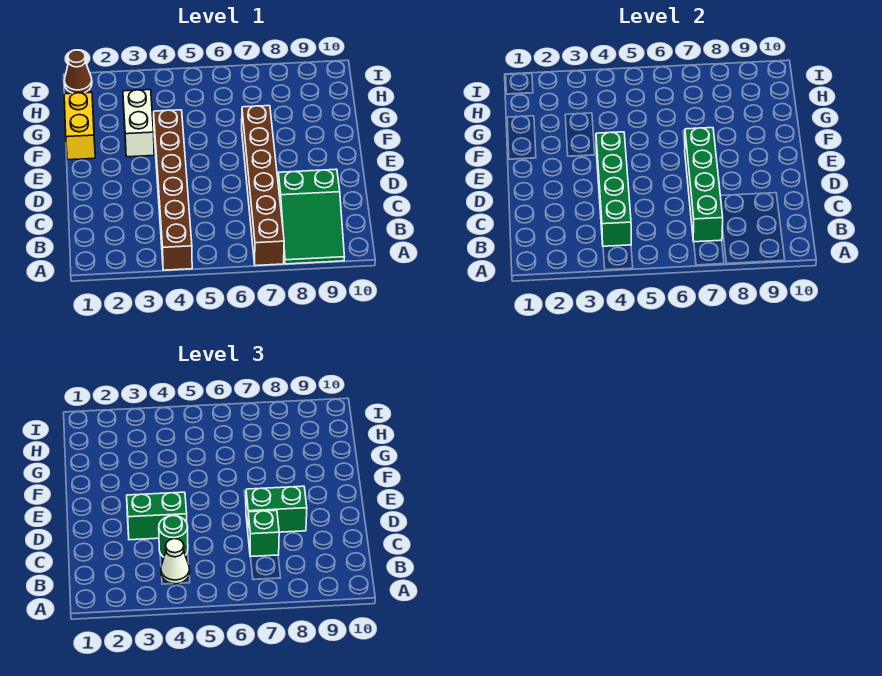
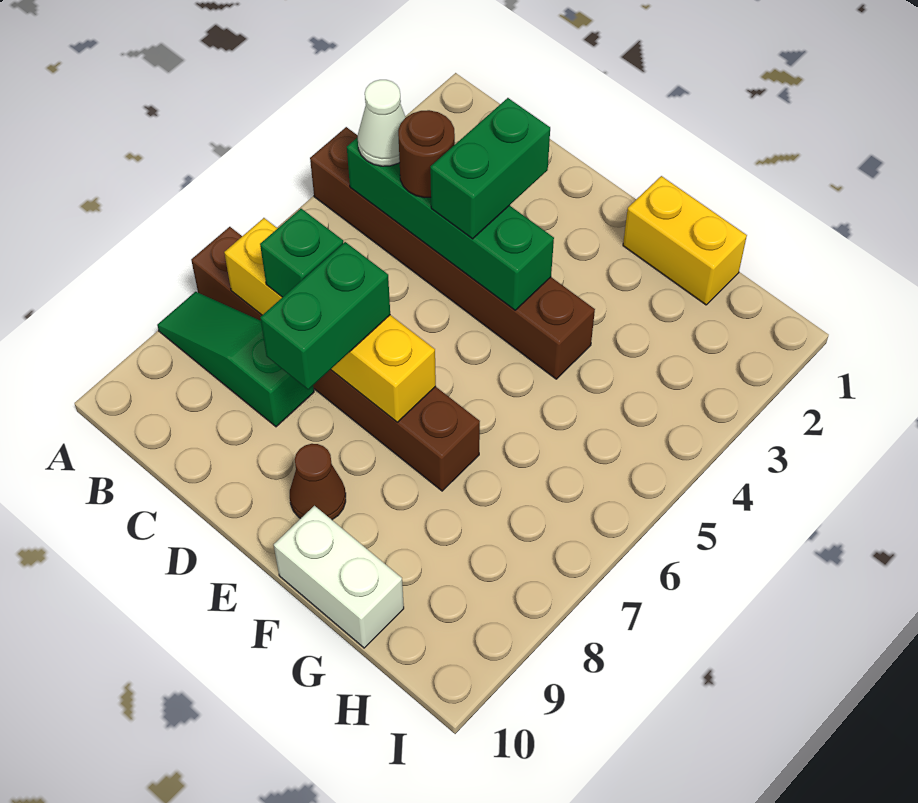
green slope A8:C9 level 1 top C -> green slope A8:C8 level 1 top C
green brick B7:E7 level 2 -> yellow brick B7:E7 level 2
green round brick C4 level 3 -> brown round brick C4 level 3
white brick F3:G3 level 1 -> white brick F10:G10 level 1
brown cone I1 level 1 -> brown cone E9 level 1

